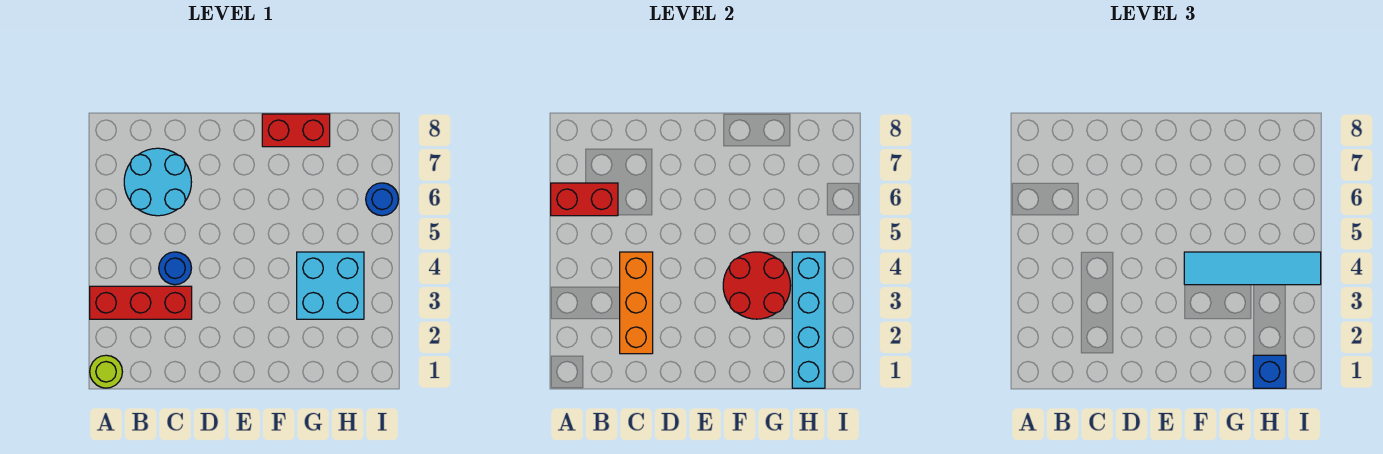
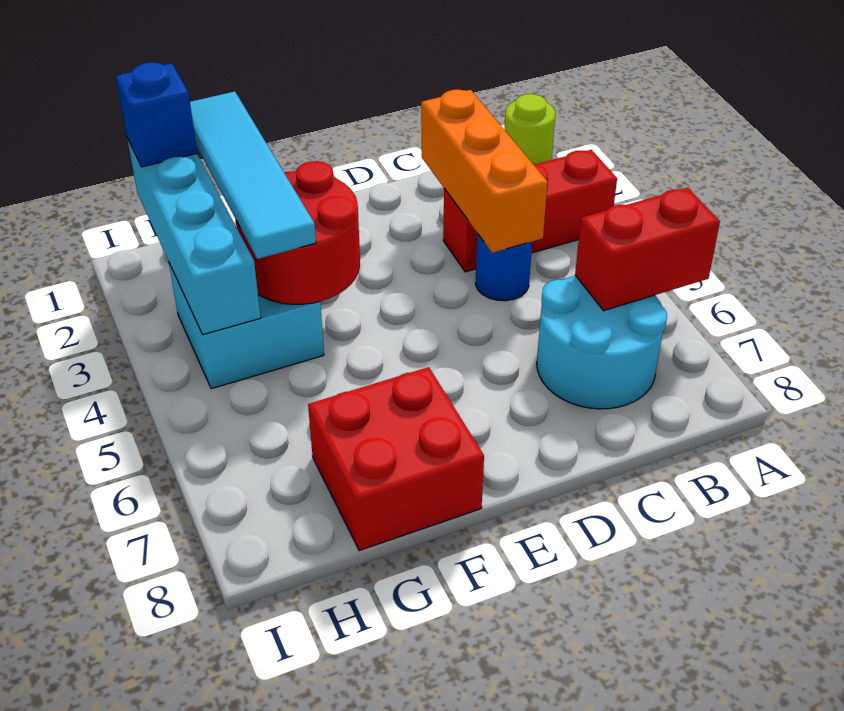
cyan tile F4:I4 level 3 -> cyan tile G1:G4 level 3
red brick F8:G8 level 1 -> red brick F7:G8 level 1
blue round brick I6 level 1 -> none

